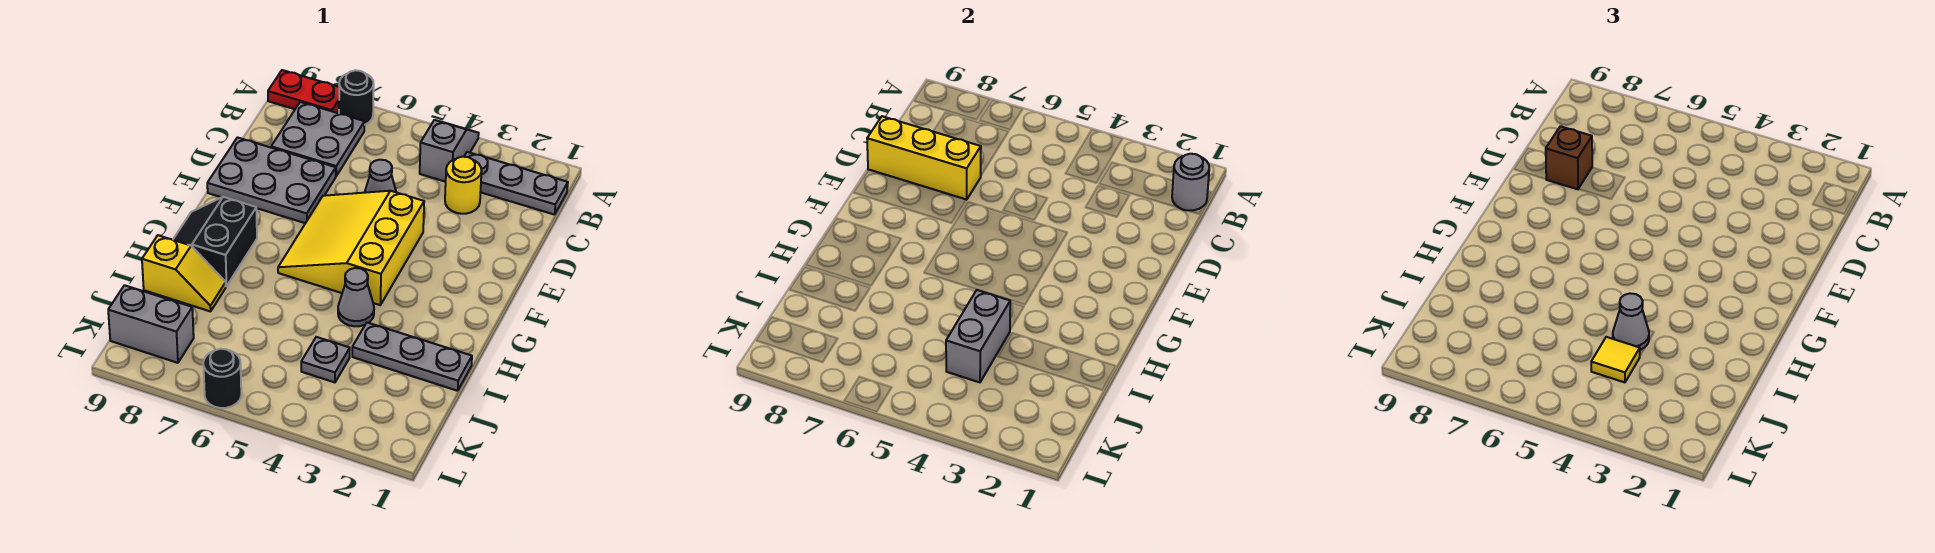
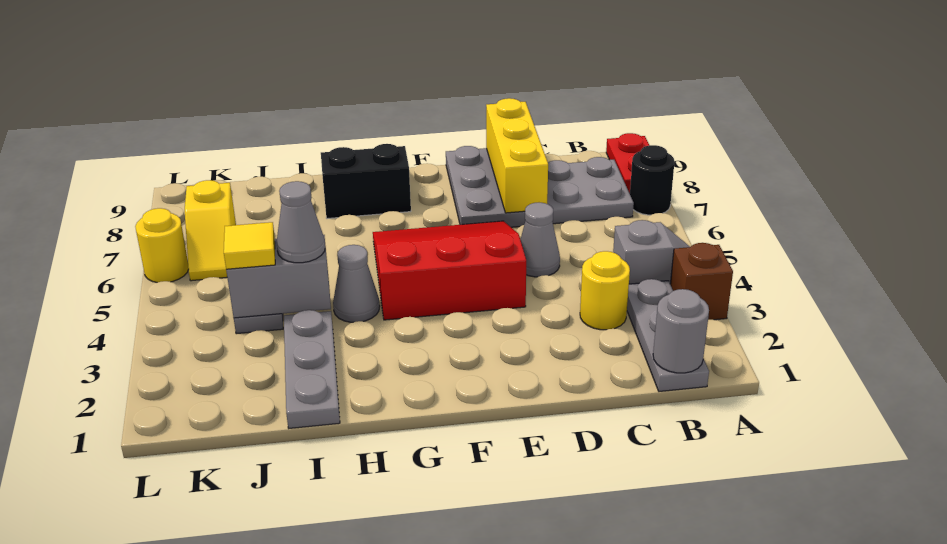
brown brick D8 level 3 -> brown brick A3 level 1
yellow slope E4:G6 level 1 top 4 -> red slope E4:G6 level 1 top 4
yellow slope I8:I9 level 1 top 9 -> yellow slope K6:K7 level 1 top 7
grey brick K8:K9 level 1 -> none
black round brick L6 level 1 -> yellow round brick L6 level 1

